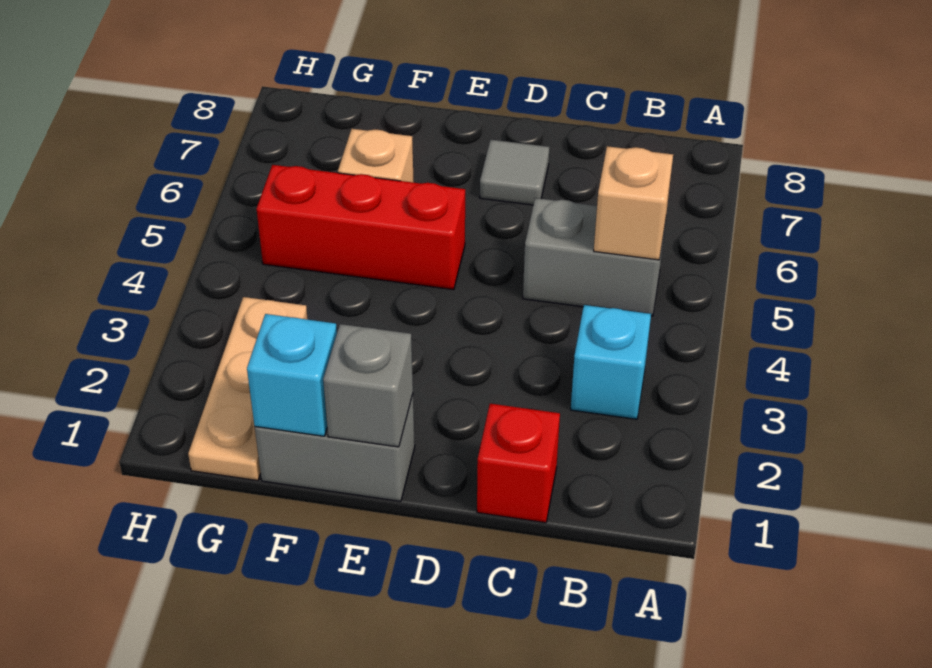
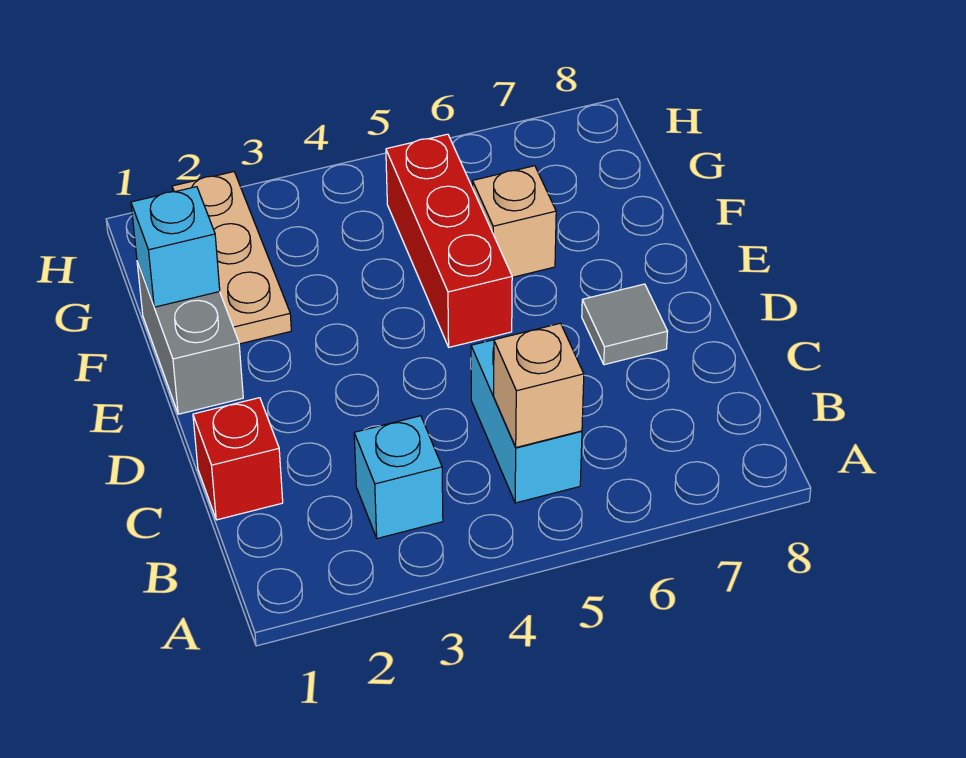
grey brick B5:C5 level 1 -> cyan brick B5:C5 level 1
grey brick E1 level 2 -> none
tan plate G1:G3 level 1 -> tan plate F2:H2 level 1

